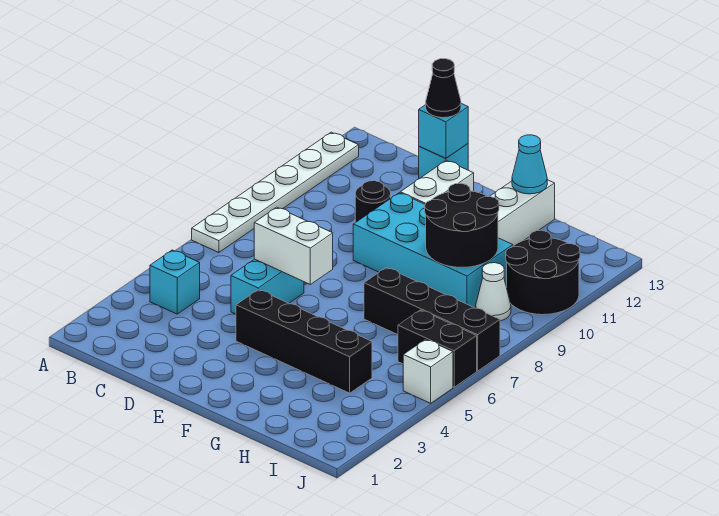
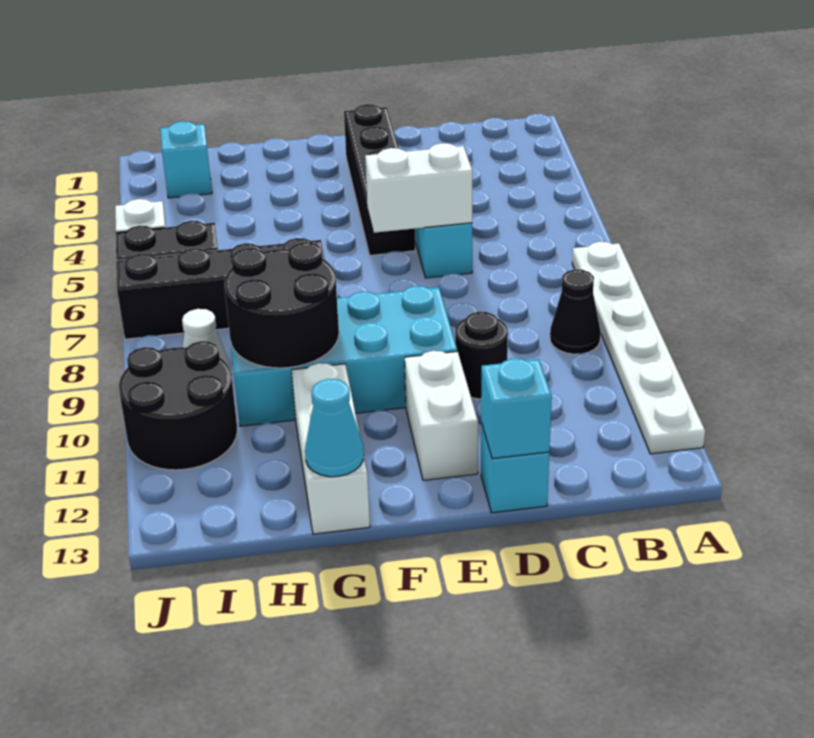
cyan brick B4 level 1 -> cyan brick I2 level 1
black cone D13 level 3 -> black cone B9 level 1
black brick E4:H4 level 1 -> black brick E2:E5 level 1

